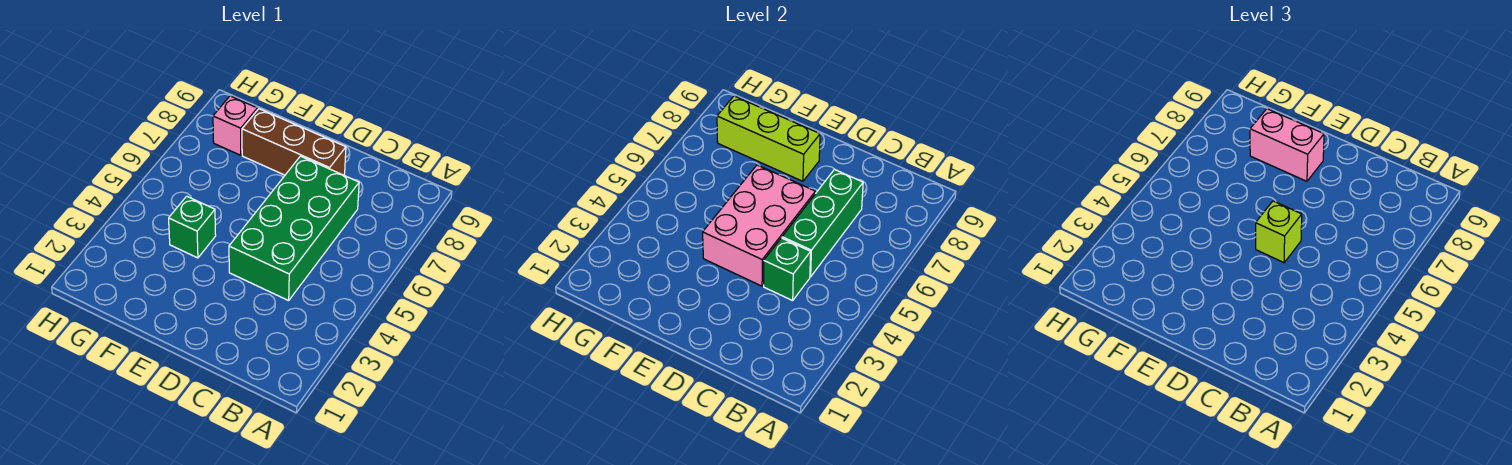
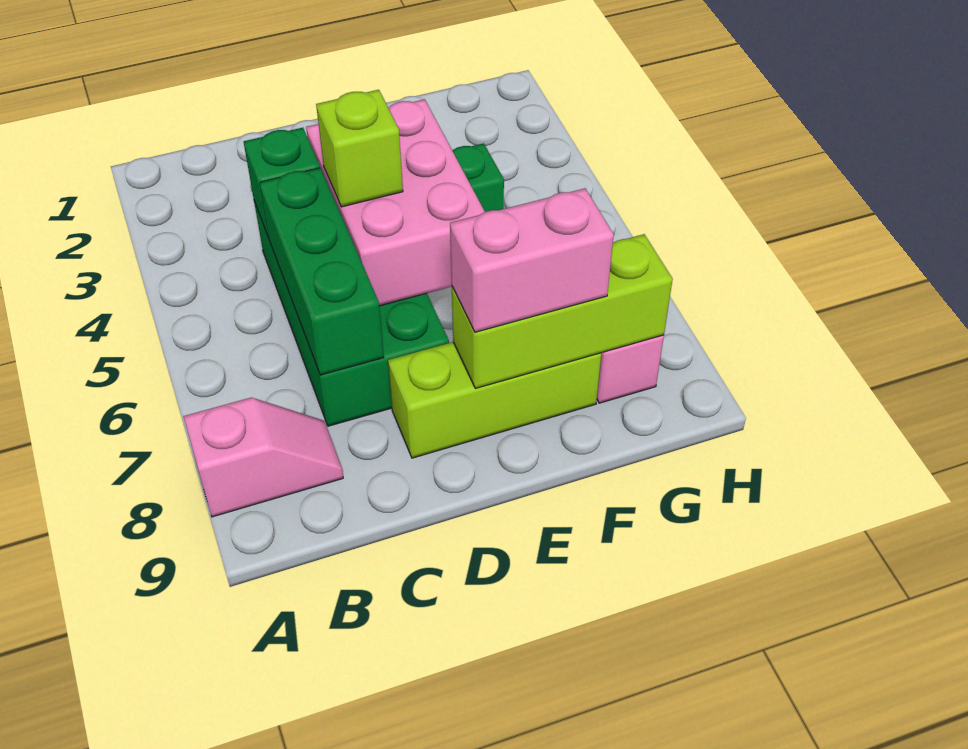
none -> pink slope A8:B8 level 1 top A
brown brick D8:F8 level 1 -> lime brick D8:F8 level 1

